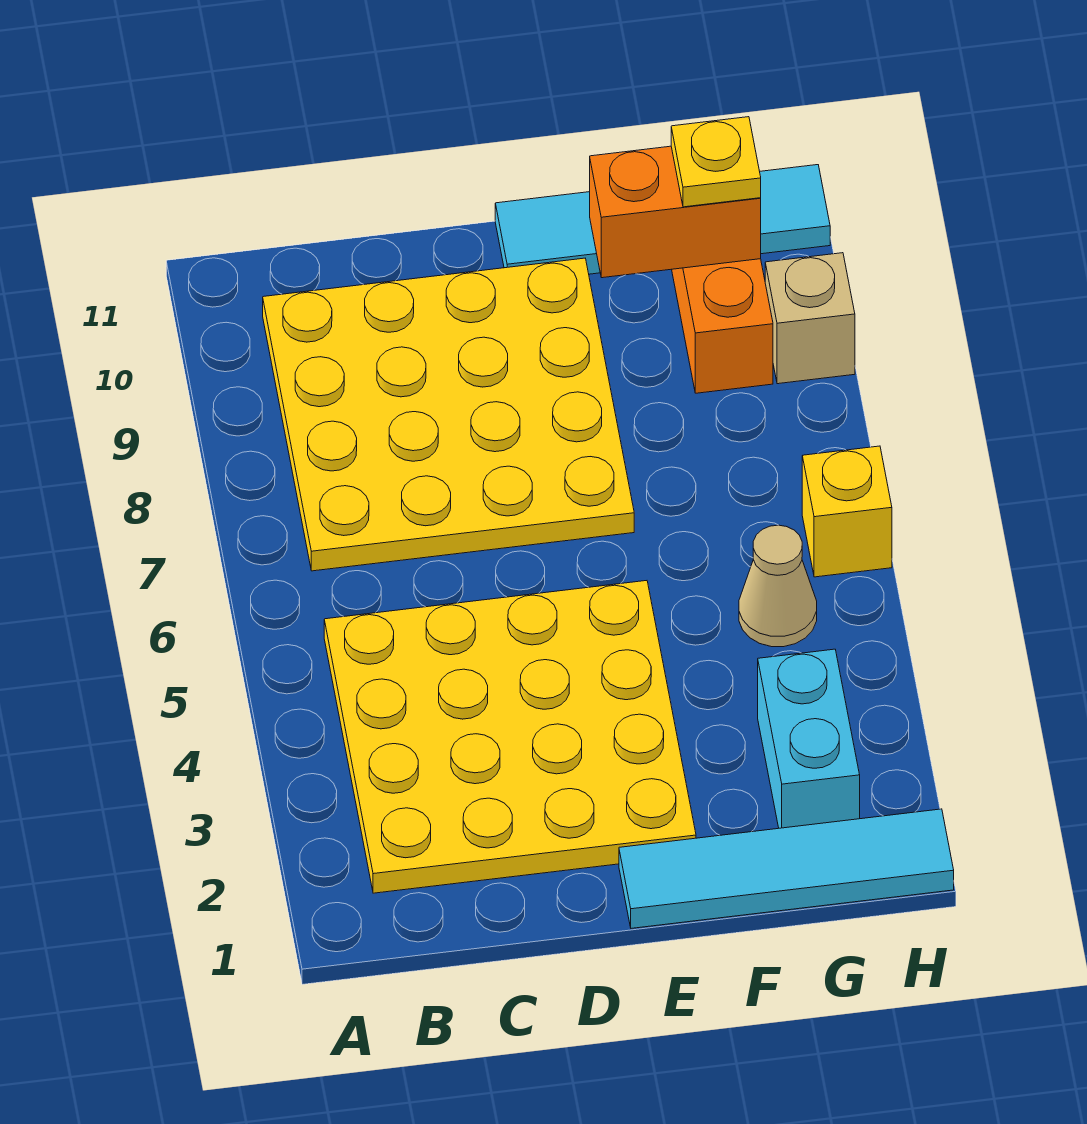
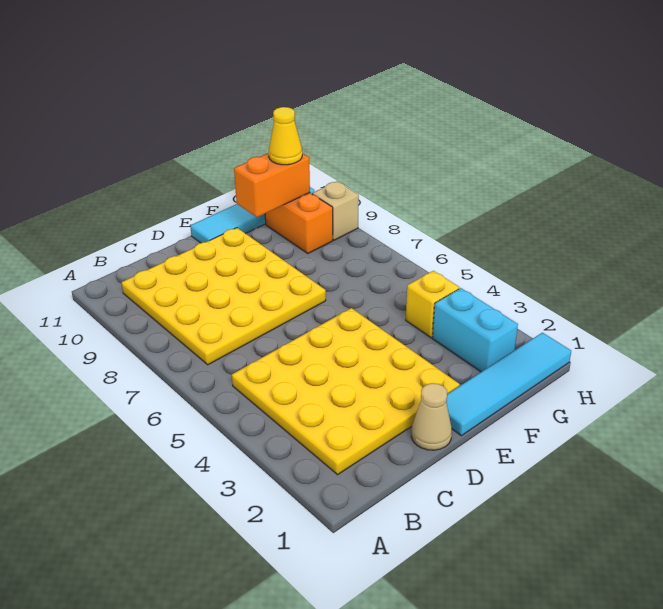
tan cone G5 level 1 -> tan cone D1 level 1
yellow plate G10 level 3 -> yellow cone G10 level 3
yellow brick H6 level 1 -> yellow brick G4 level 1

